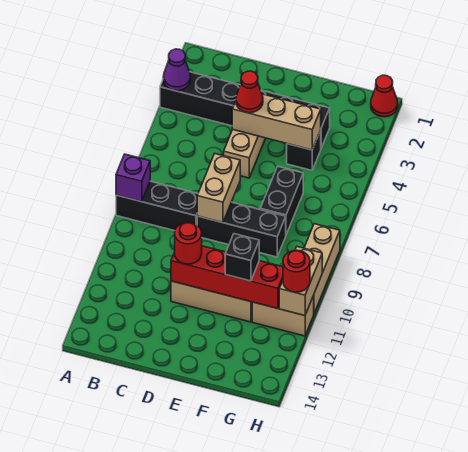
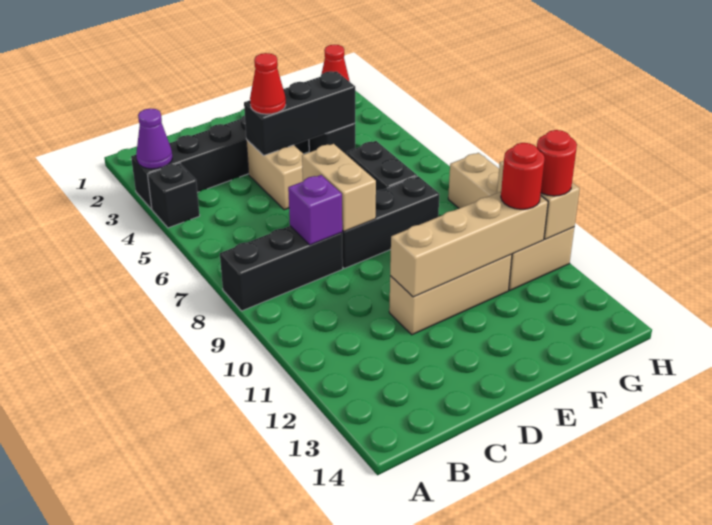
purple brick A8 level 2 -> purple brick C8 level 2
tan brick D4:F4 level 2 -> black brick D4:F4 level 2
red brick D11:G11 level 2 -> tan brick D11:G11 level 2
red round brick D11 level 3 -> red round brick G11 level 3
black brick F11 level 3 -> black brick A4 level 1

